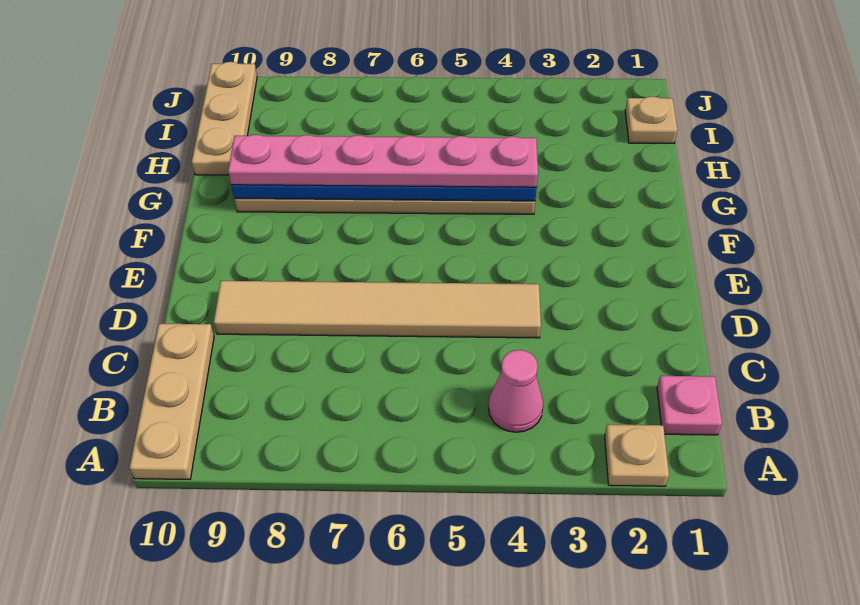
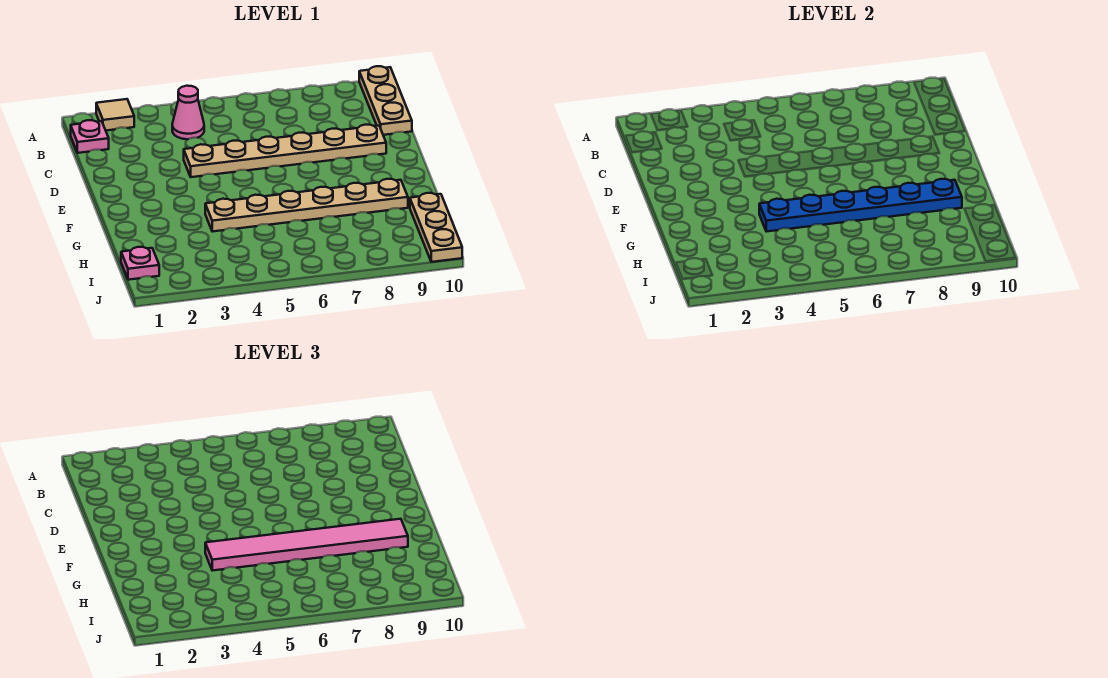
tan plate A2 level 1 -> tan tile A2 level 1
tan tile D4:D9 level 1 -> tan plate D4:D9 level 1
pink plate G4:G9 level 3 -> pink tile G4:G9 level 3
tan plate I1 level 1 -> pink plate I1 level 1

